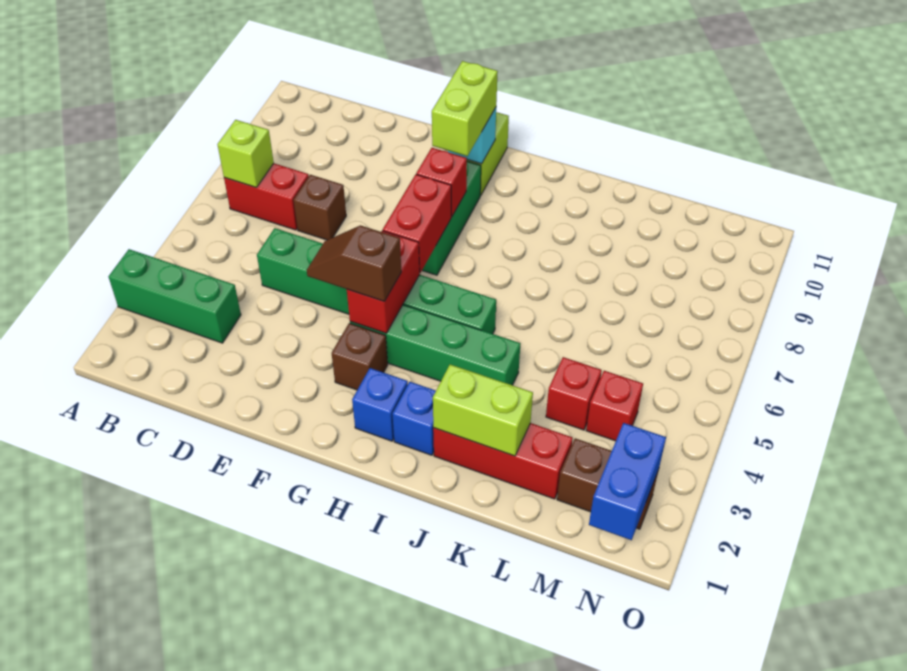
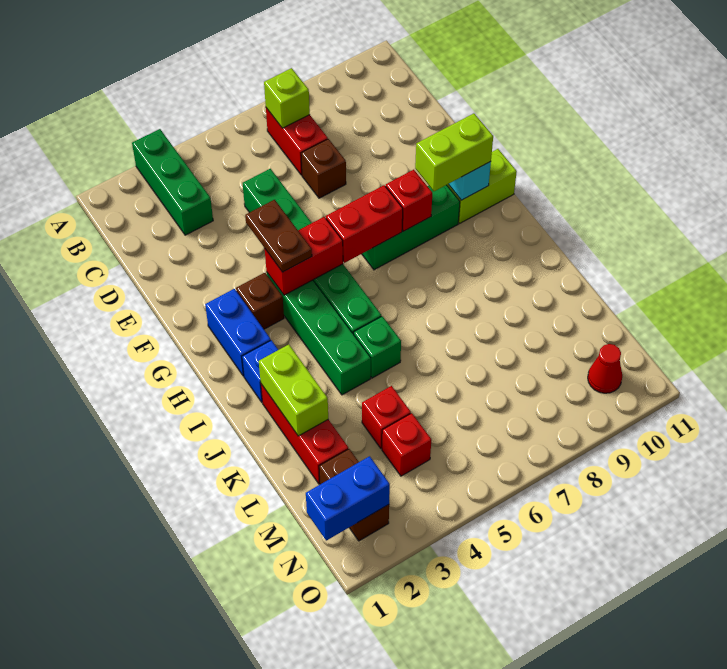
brown slope F4:G4 level 3 top G -> brown plate F4:G4 level 3
blue brick H2 level 1 -> blue brick G2:H2 level 1
none -> green brick J5 level 1
none -> red cone N10 level 1

